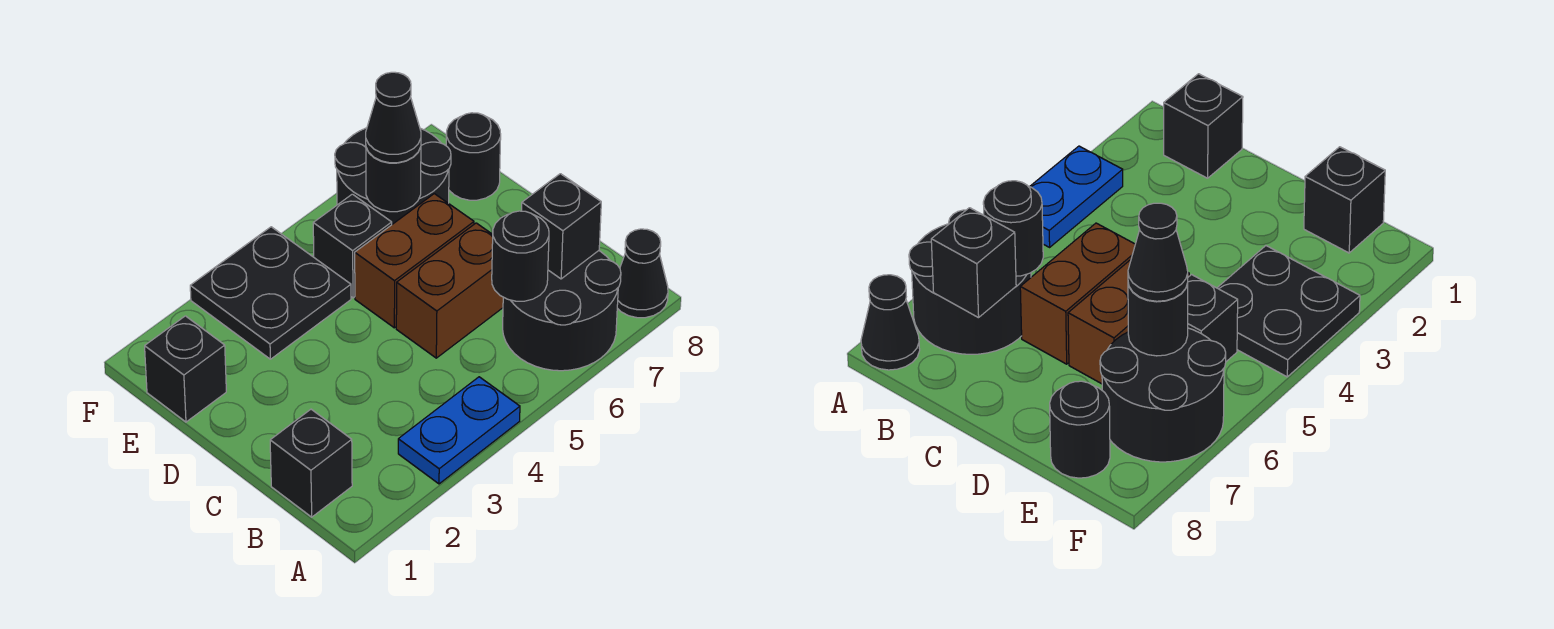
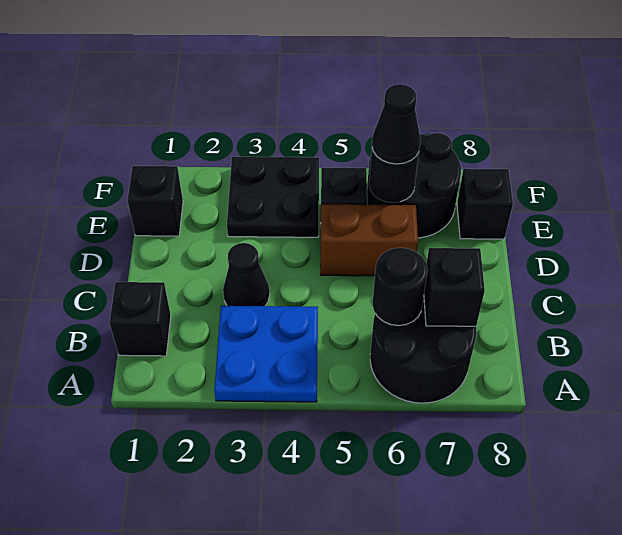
blue plate A3:A4 level 1 -> blue plate A3:B4 level 1
black cone A8 level 1 -> black cone C3 level 1
brown brick C5:C6 level 1 -> none
black round brick E8 level 1 -> black brick E8 level 1

